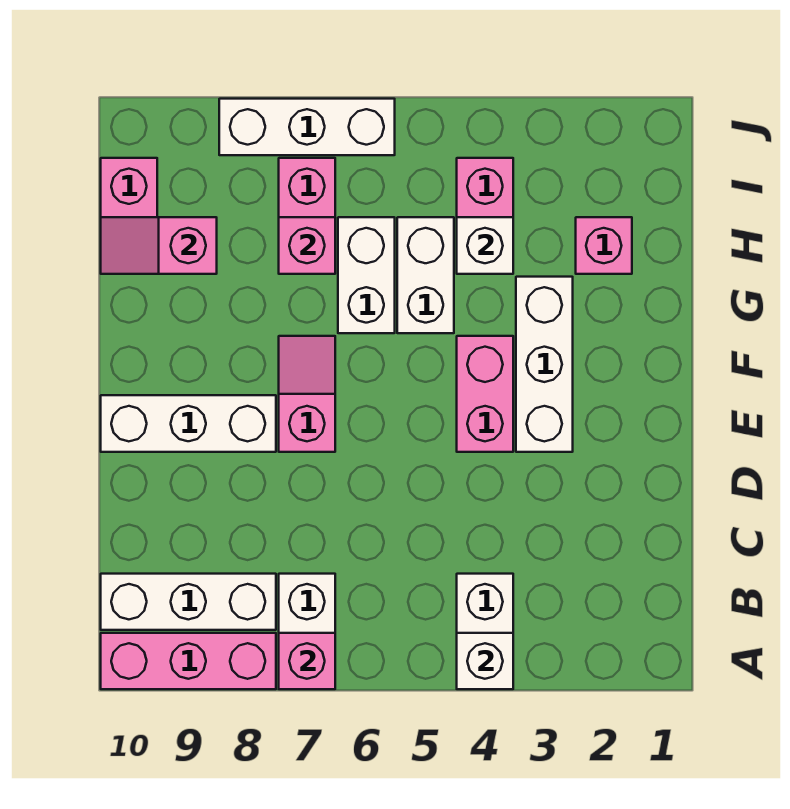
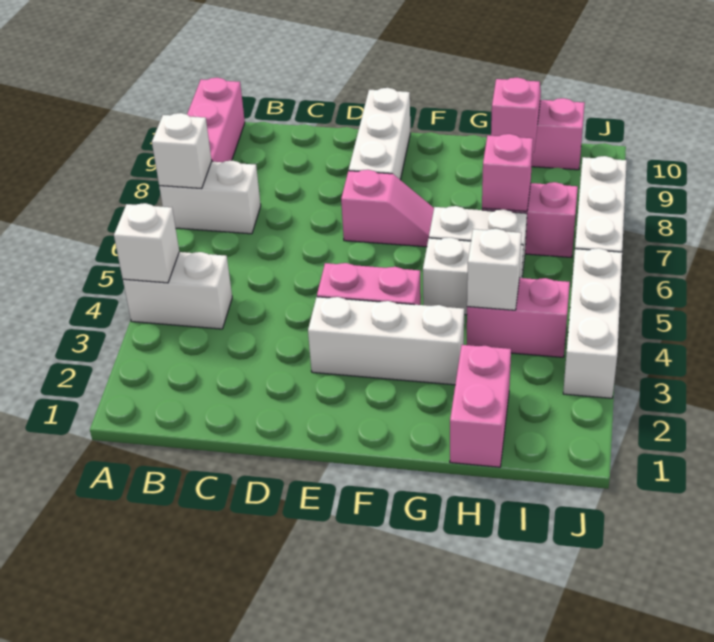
pink brick A7 level 2 -> white brick A7 level 2
white brick B8:B10 level 1 -> white brick J3:J5 level 1
pink brick H2 level 1 -> pink brick H1:H2 level 1

